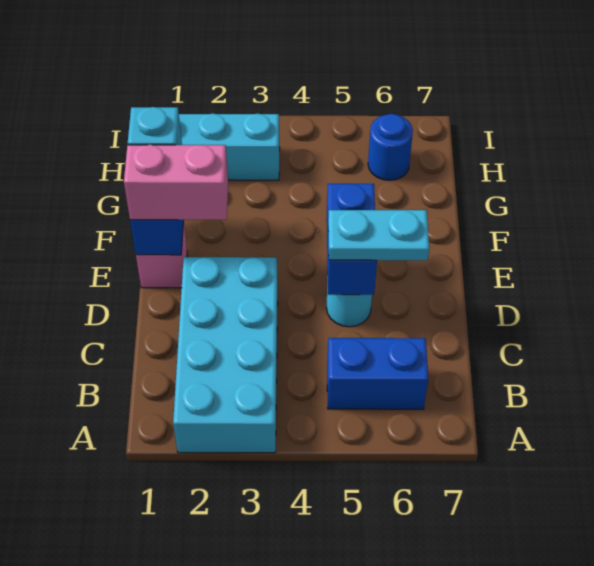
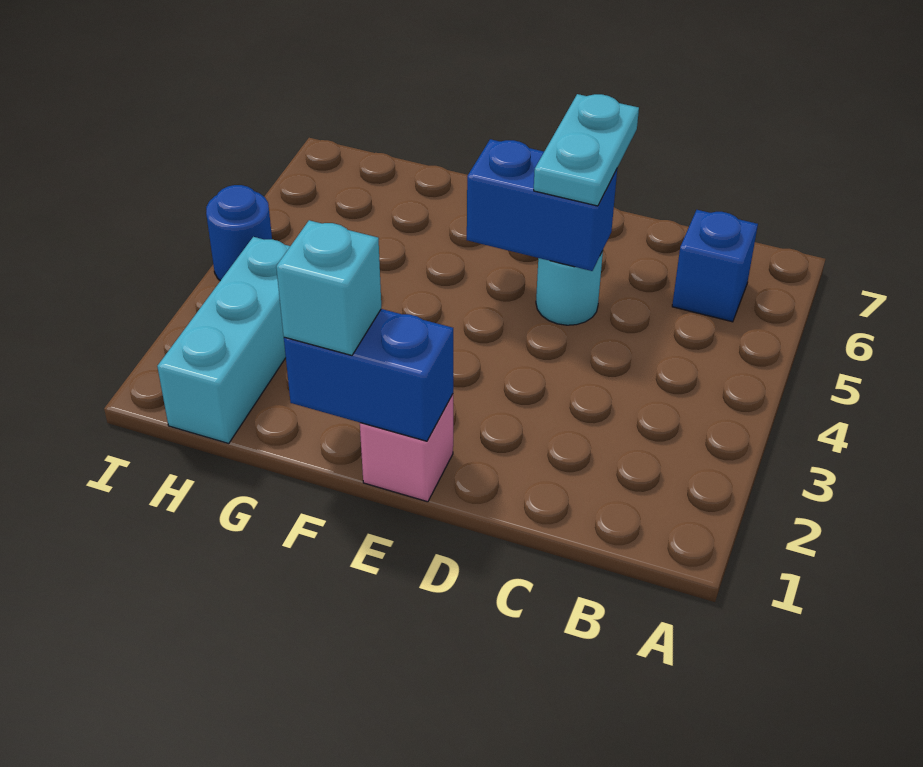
cyan brick A2:D3 level 1 -> none
blue brick B5:B6 level 1 -> blue brick B6 level 1
pink brick E1:E2 level 3 -> none
blue round brick H6 level 1 -> blue round brick I4 level 1

